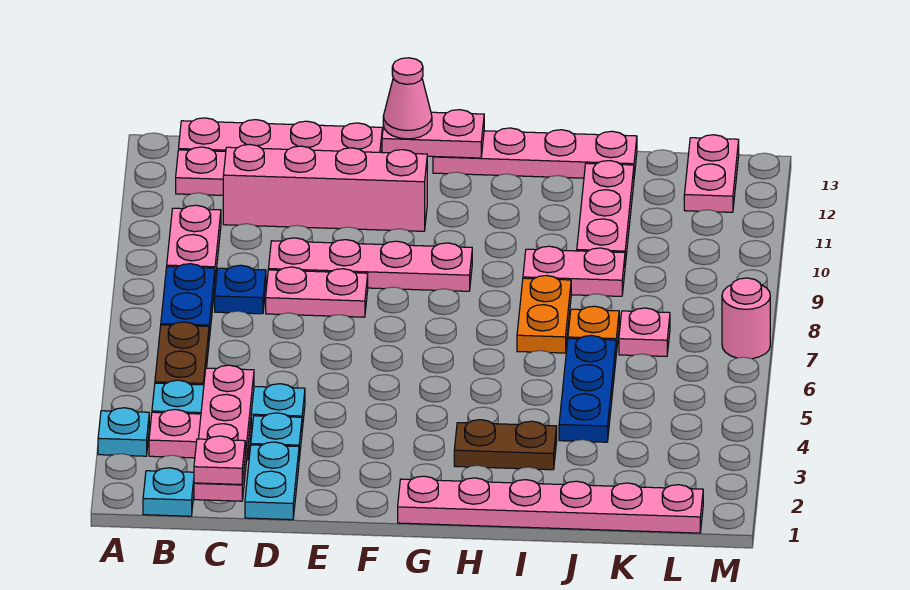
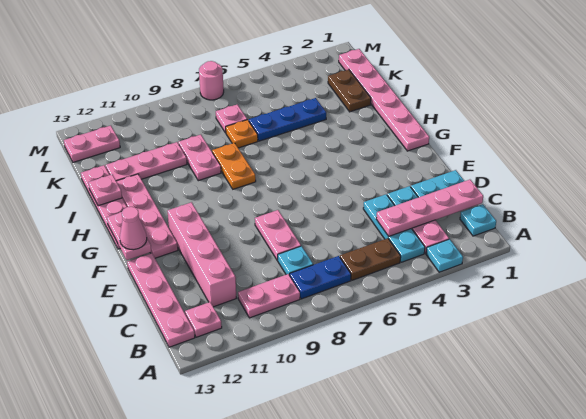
pink plate C1 level 3 -> pink plate I13 level 2
blue plate C8 level 1 -> cyan plate C8 level 1
pink plate D9:G9 level 1 -> pink plate F12:I12 level 1
brown plate H3:I3 level 1 -> brown plate J2:K2 level 1
orange plate I7:I8 level 1 -> orange plate H8:I8 level 1

